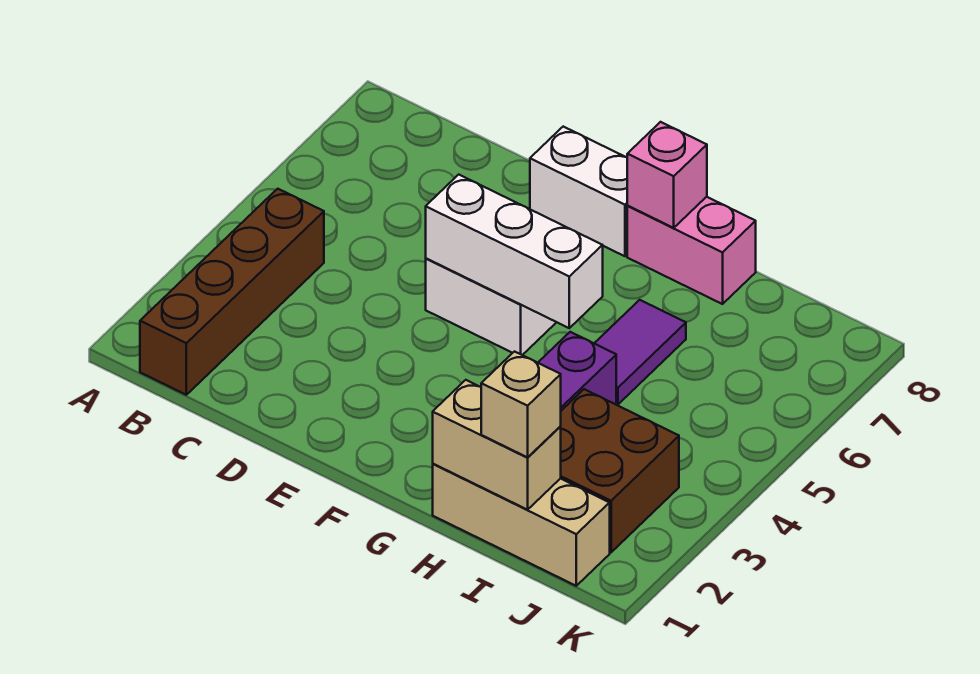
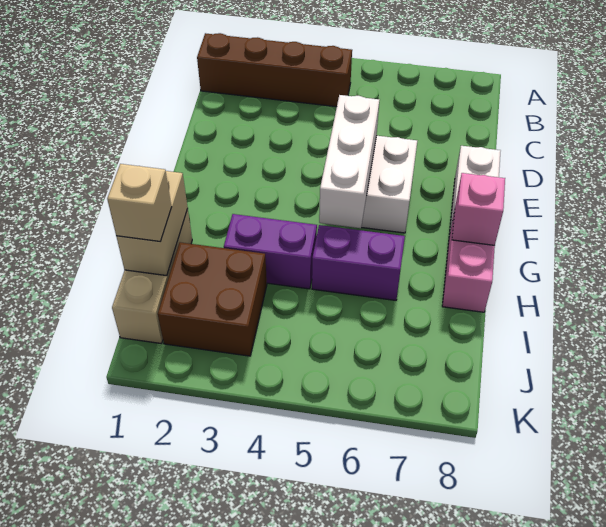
purple tile H5:H6 level 1 -> purple brick H5:H6 level 1

